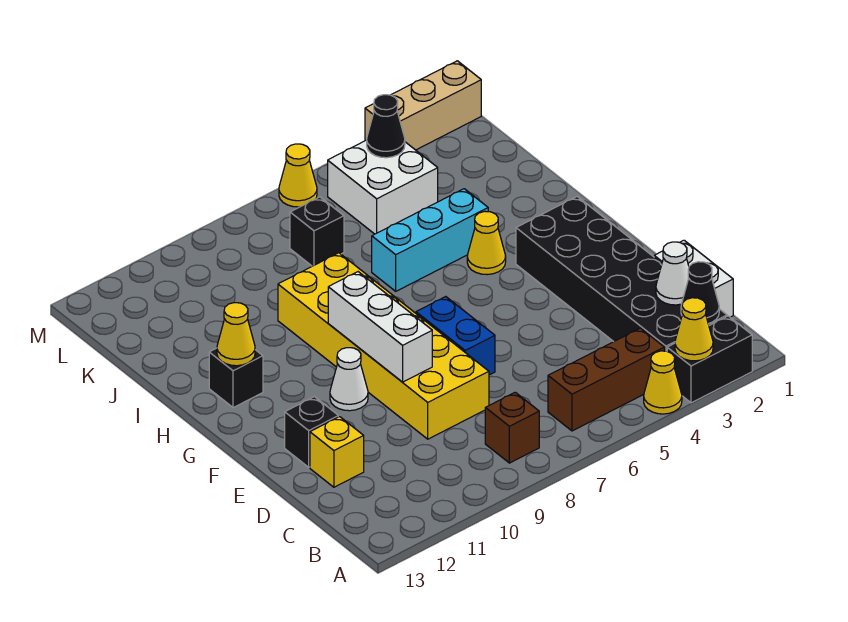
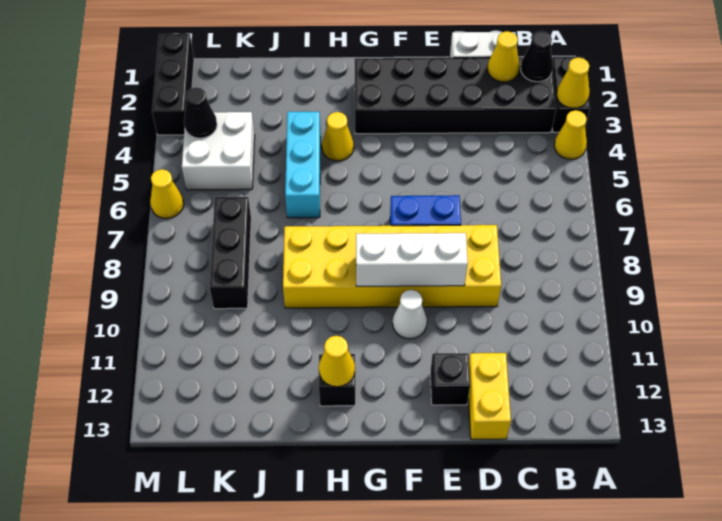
brown brick B4:B6 level 1 -> none
brown brick B8 level 1 -> none
white cone C2 level 2 -> yellow cone C2 level 2
yellow brick D12 level 1 -> yellow brick D12:D13 level 1
black brick K7 level 1 -> black brick K7:K9 level 1
tan brick M1:M3 level 1 -> black brick M1:M3 level 1

